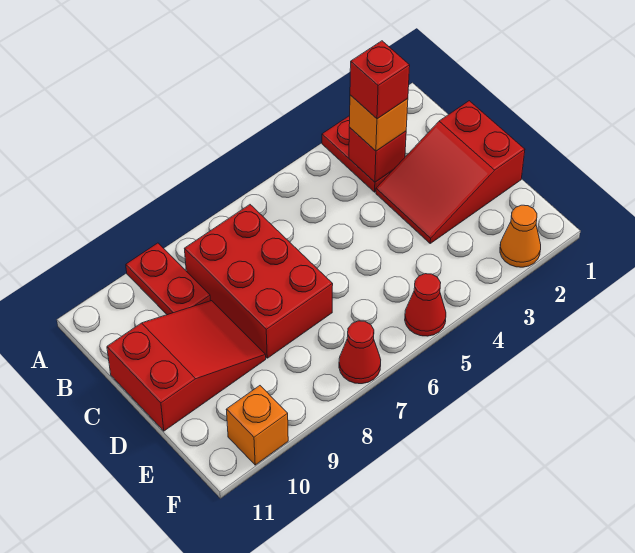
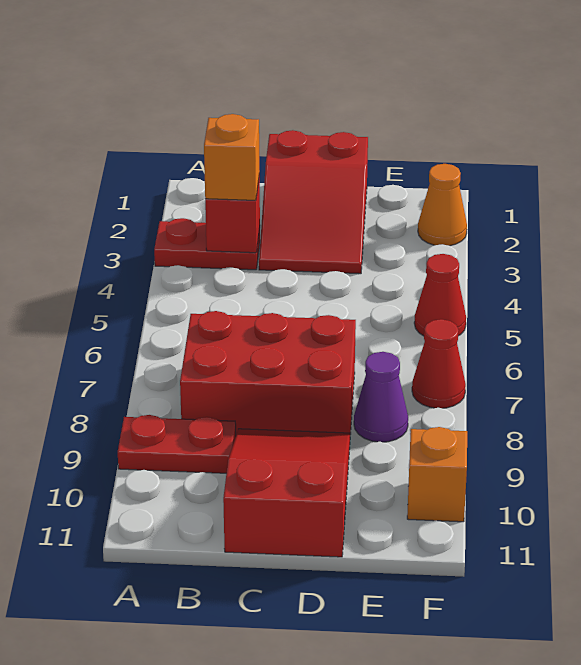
red brick B3 level 4 -> none
none -> purple cone E8 level 1

